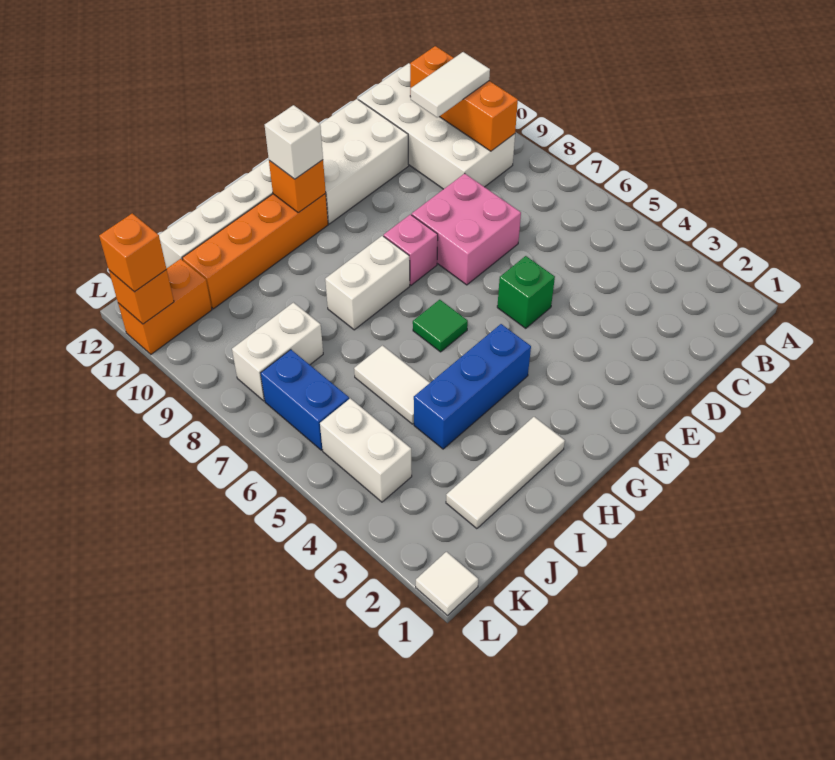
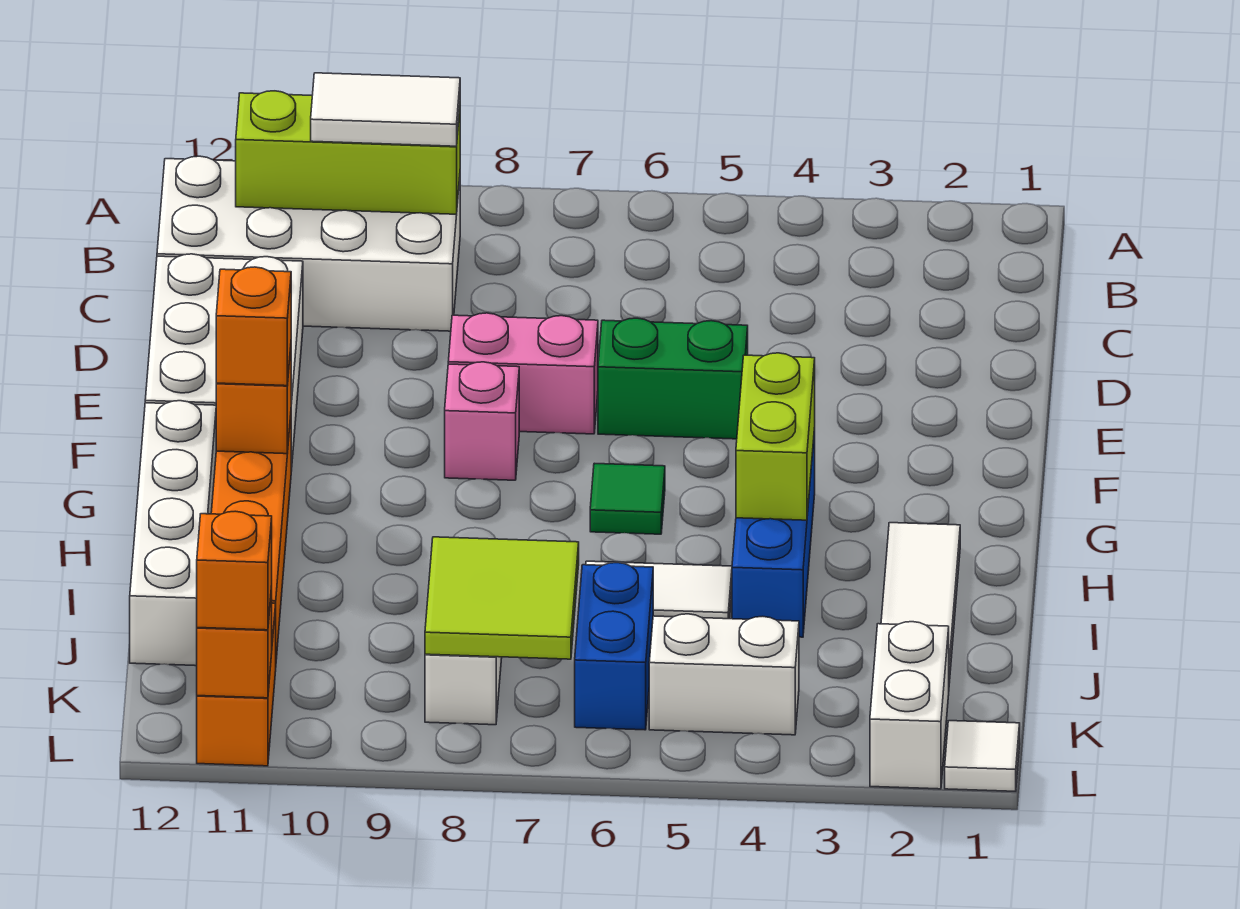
orange brick B9:B11 level 2 -> lime brick B9:B11 level 2
white tile B10:C10 level 3 -> white tile B9:B10 level 3
pink brick D7:E8 level 1 -> pink brick E7:E8 level 1
green brick E5 level 1 -> green brick E5:E6 level 1
none -> lime brick G4:H4 level 2
white brick G8:H8 level 1 -> white brick K2:L2 level 1
white brick G11 level 3 -> orange brick G11 level 3
none -> lime tile J7:K8 level 2
blue brick K6:K7 level 1 -> blue brick J6:K6 level 1

